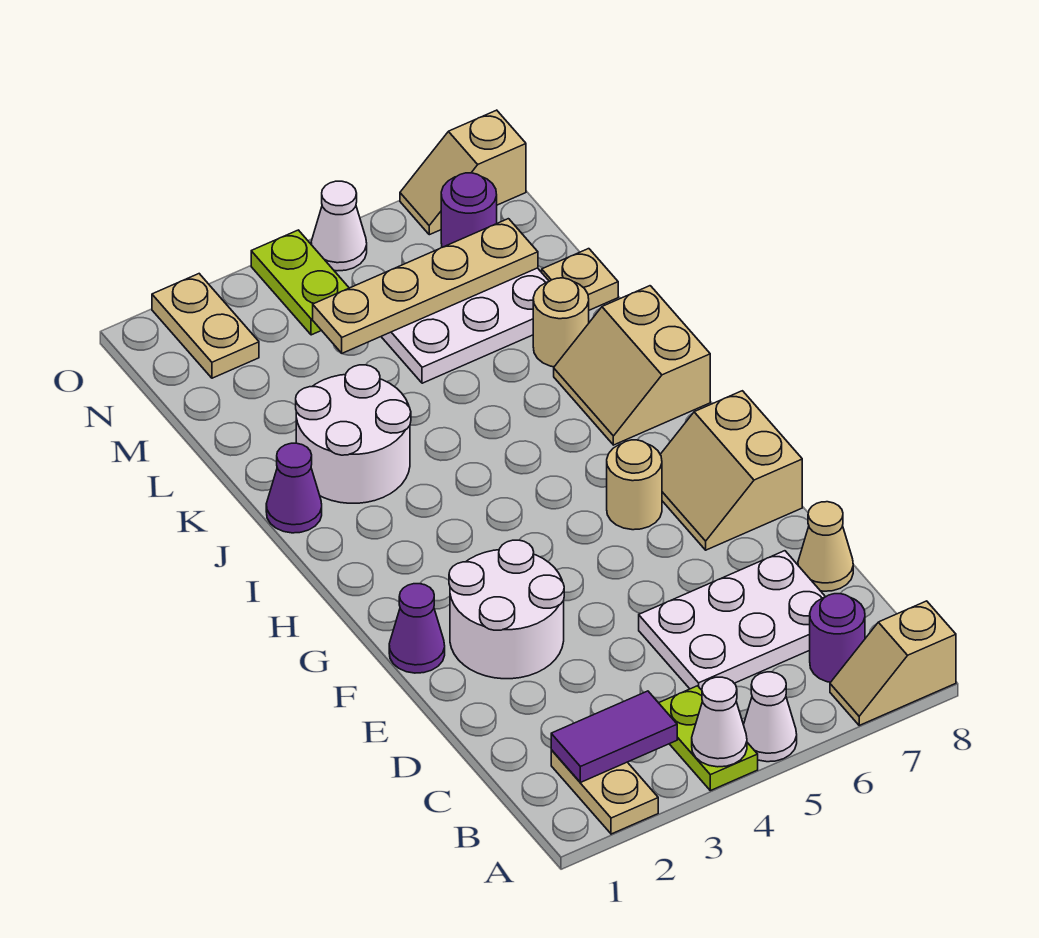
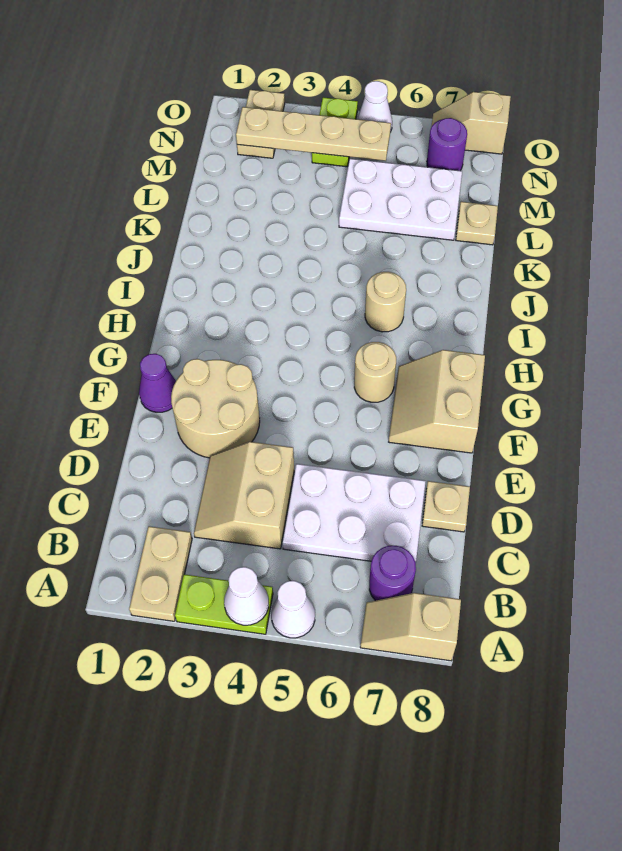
lime plate A4:B4 level 1 -> lime plate A3:A4 level 1
purple tile B2:B3 level 2 -> none
tan cone D8 level 1 -> tan plate D8 level 1
white round brick E2:F3 level 1 -> tan round brick E2:F3 level 1
tan slope I7:J8 level 1 top 8 -> tan slope C3:D4 level 1 top 4
purple cone J1 level 1 -> none
white round brick J2:K3 level 1 -> none
tan round brick K7 level 1 -> tan round brick I6 level 1
tan plate M4:M7 level 2 -> tan plate N2:N5 level 2

